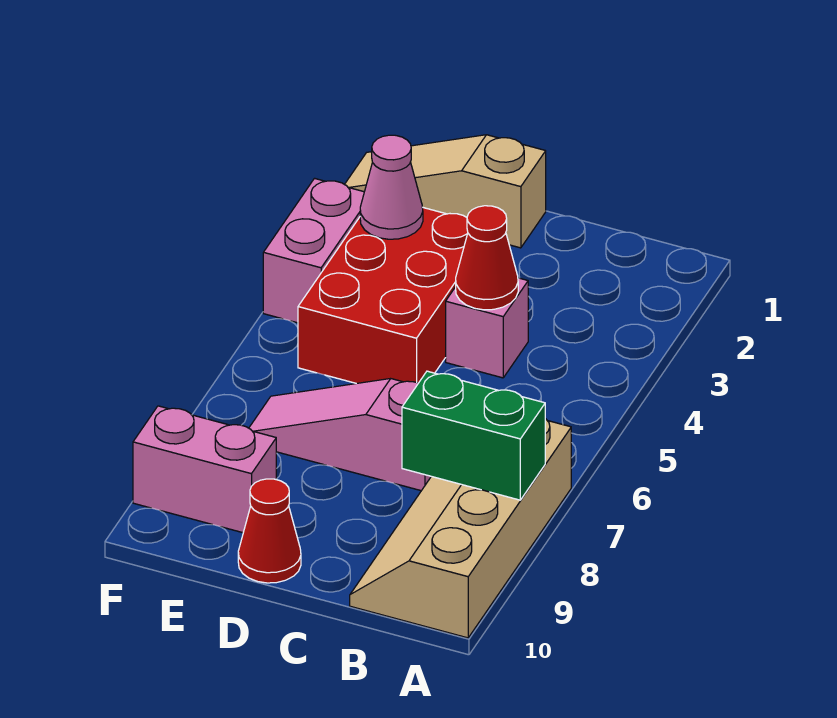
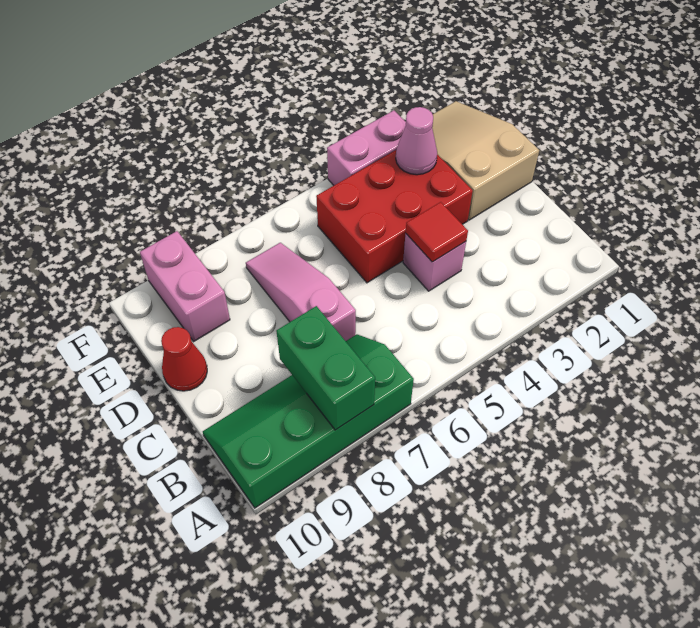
tan slope A7:B10 level 1 top A -> green slope A7:B10 level 1 top A
red cone C4 level 2 -> red tile C4 level 2
tan slope D1:F1 level 1 top D -> tan slope D1:F2 level 1 top D

